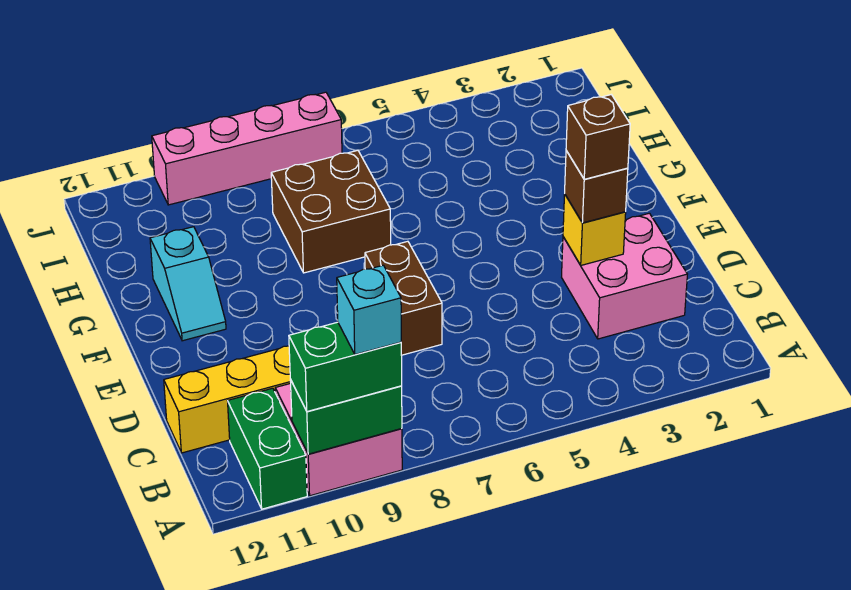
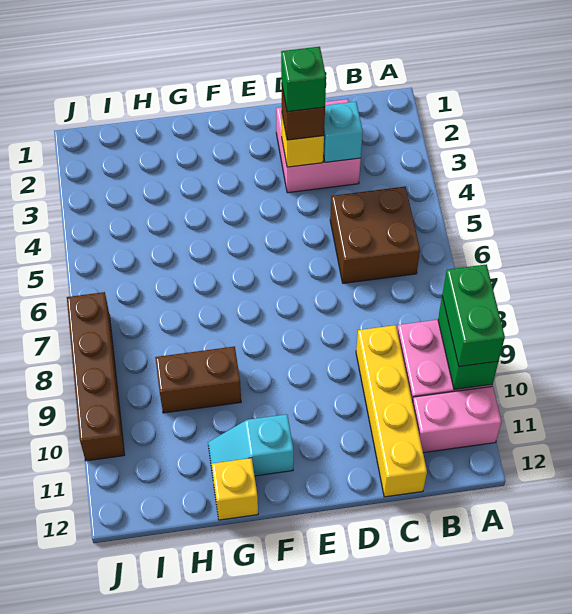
cyan brick A9 level 4 -> cyan brick C3 level 2
green brick A11:B11 level 1 -> pink brick A11:B11 level 1
brown brick D3 level 4 -> green brick D3 level 4
brown brick D7:E7 level 1 -> brown brick G9:H9 level 1
cyan slope F11:G11 level 1 top G -> cyan slope F11:G11 level 1 top F
brown brick G7:H8 level 1 -> brown brick B5:C6 level 1
none -> yellow brick G12 level 1
pink brick J7:J10 level 1 -> brown brick J7:J10 level 1

